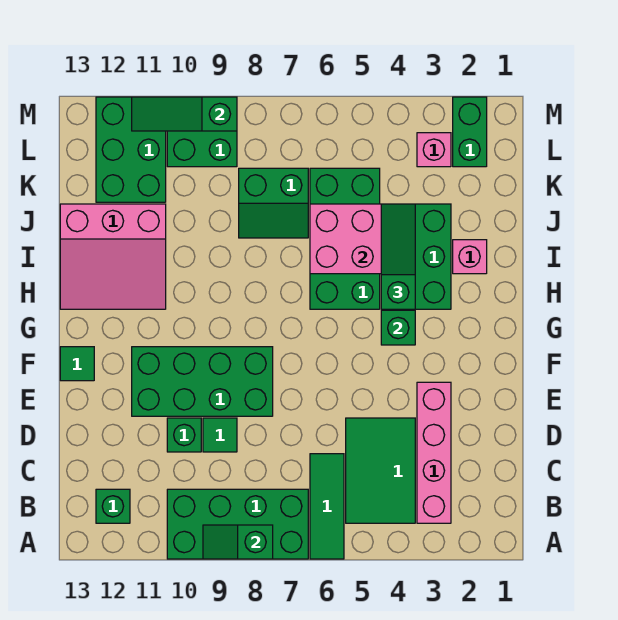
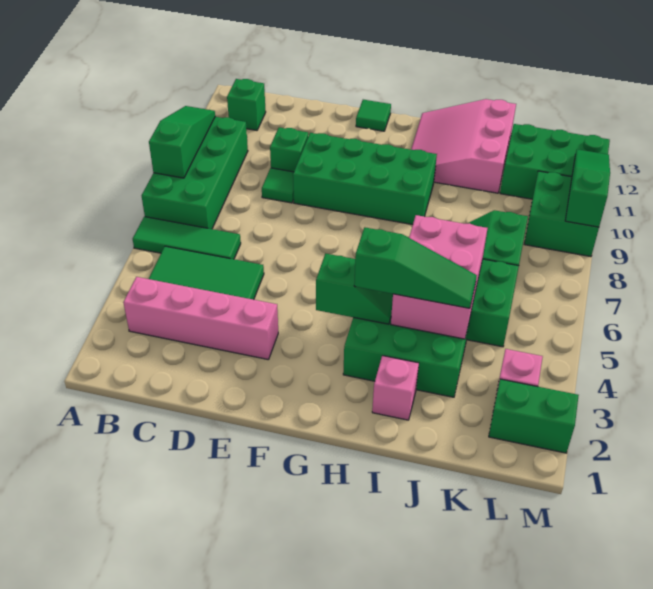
green slope A8:A9 level 2 top 8 -> green slope A8:A10 level 2 top 8
green brick E8:F11 level 1 -> green brick E9:H10 level 1

